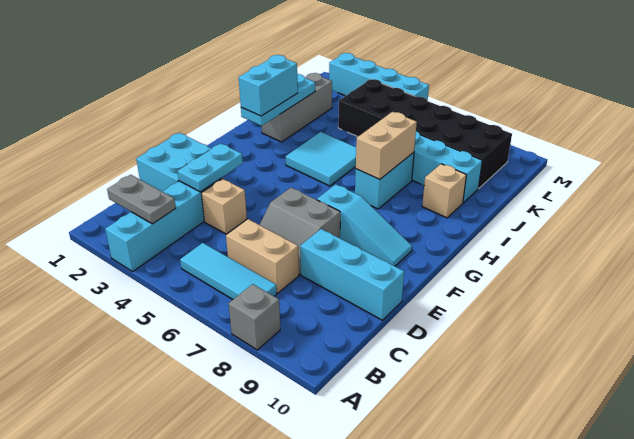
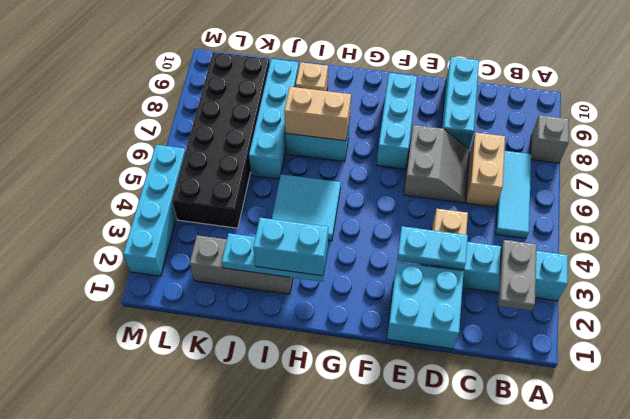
cyan slope F7:F9 level 1 top 7 -> cyan brick F7:F9 level 1

